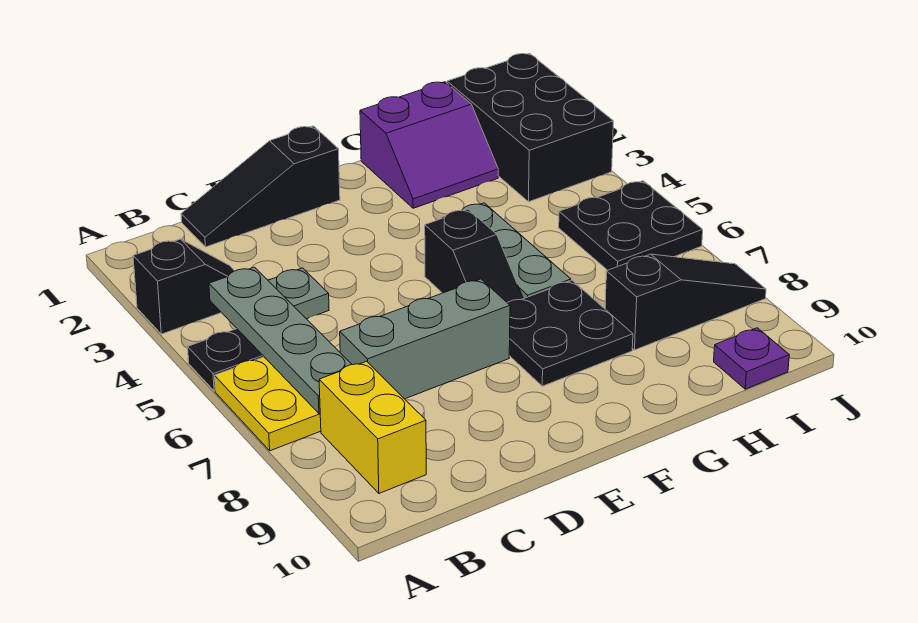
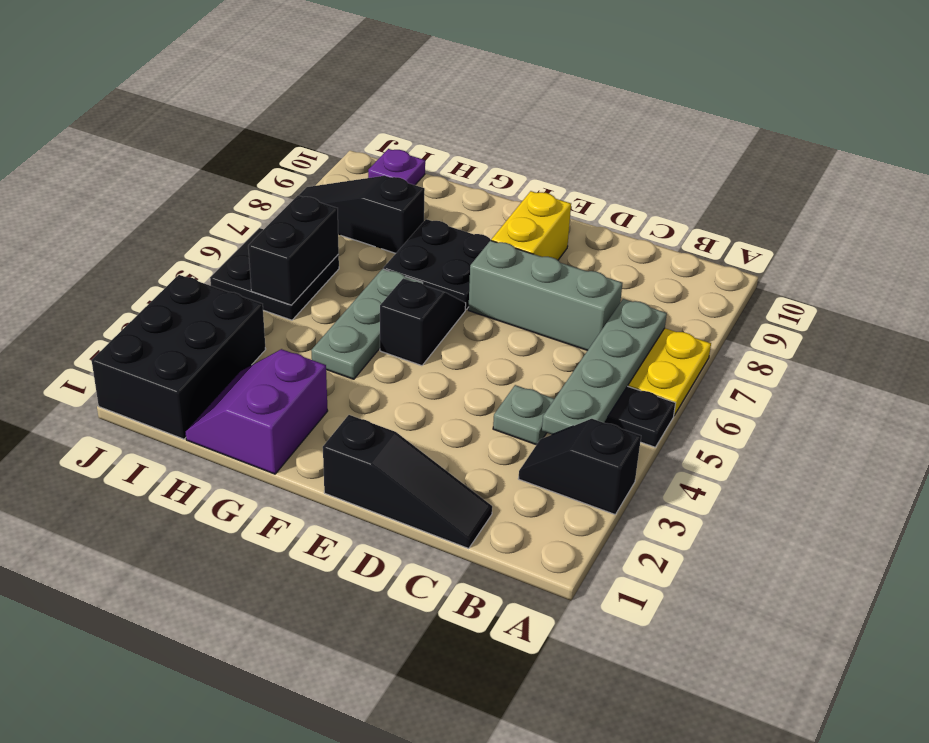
yellow brick B8:B9 level 1 -> yellow brick E8:E9 level 1
purple slope G1:H2 level 1 top 1 -> purple slope G1:H2 level 1 top G
none -> black brick I5:I6 level 2

